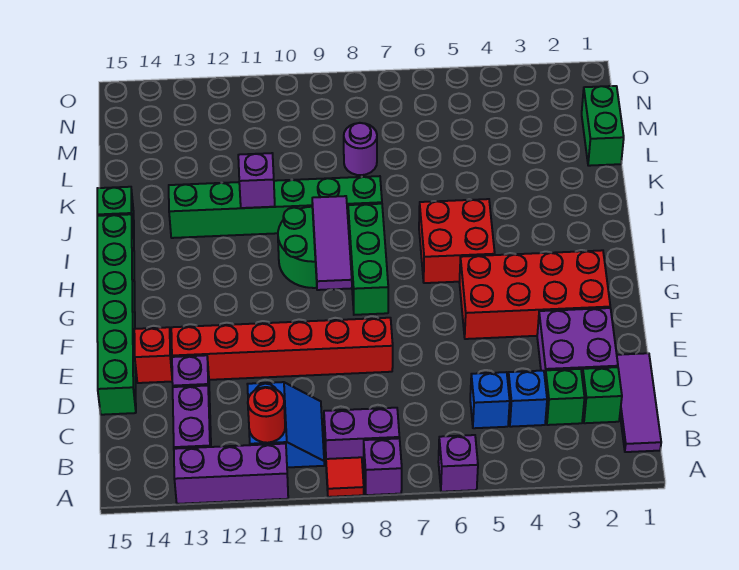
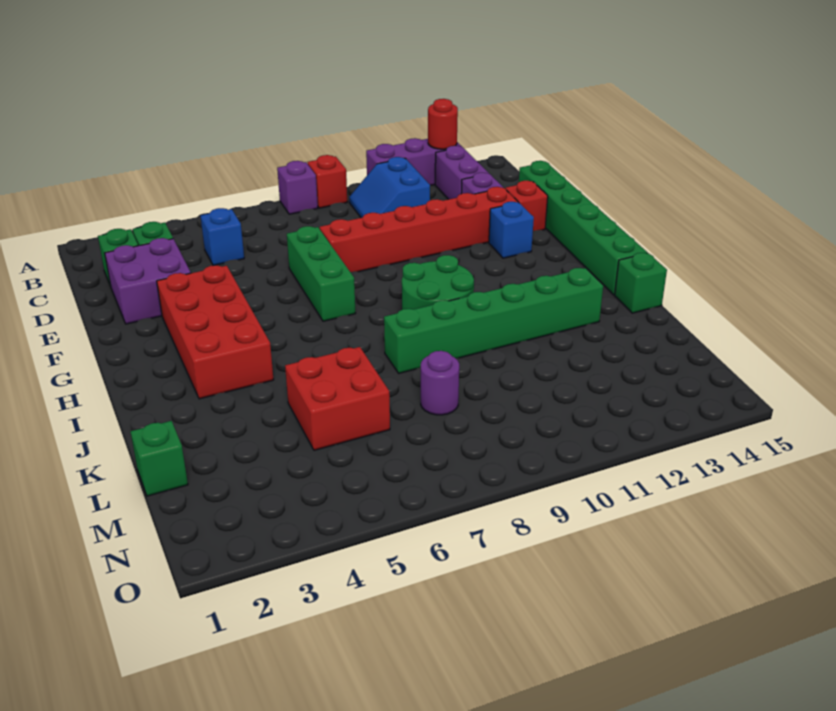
purple brick A6 level 1 -> none
red tile A9 level 1 -> red brick A9 level 1
purple tile B1:D1 level 1 -> none
purple brick B8:B9 level 1 -> none
red round brick B11 level 2 -> red round brick A13 level 2
blue brick C4 level 1 -> blue brick F13 level 1
red brick F2:G5 level 1 -> red brick F3:I4 level 1
green brick G8:I8 level 1 -> green brick E7:G7 level 1
purple tile G9:I9 level 2 -> none
red brick H5:I6 level 1 -> red brick K5:L6 level 1
purple brick J11 level 2 -> none
green brick L1:M1 level 1 -> green brick L1 level 1

